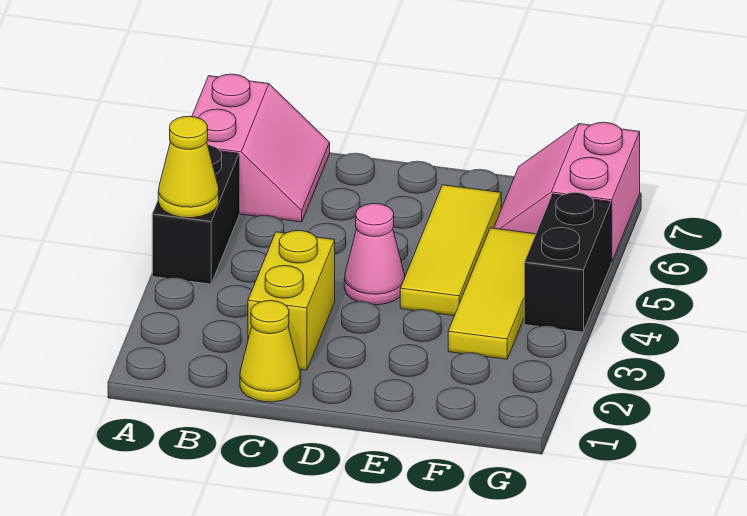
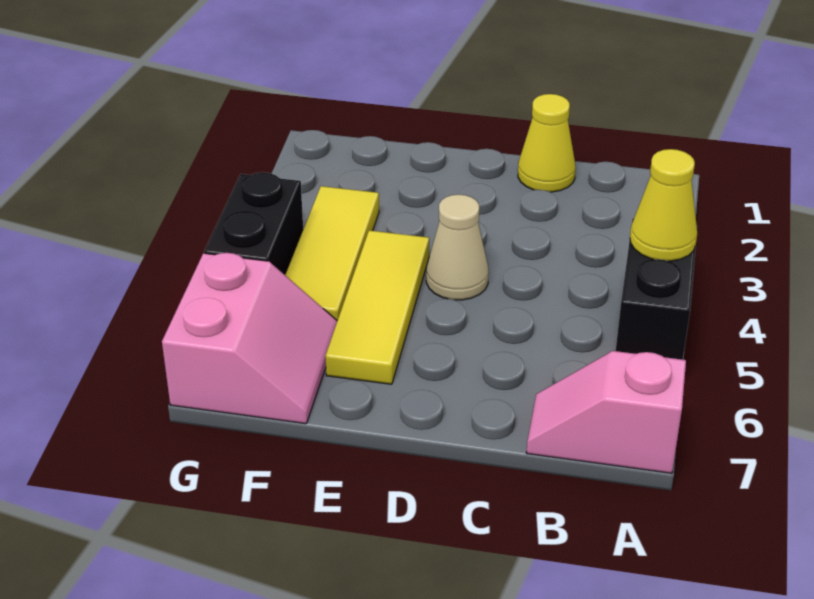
pink slope A6:B7 level 1 top A -> pink slope A7:B7 level 1 top A
yellow brick C2:C3 level 1 -> none
pink cone D4 level 1 -> tan cone D4 level 1

